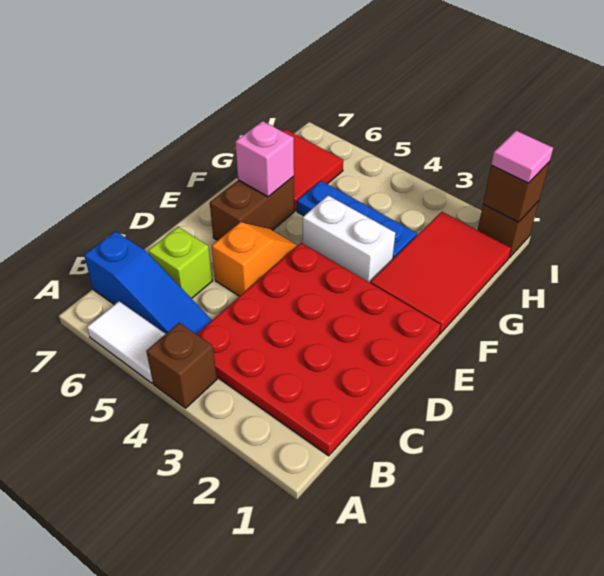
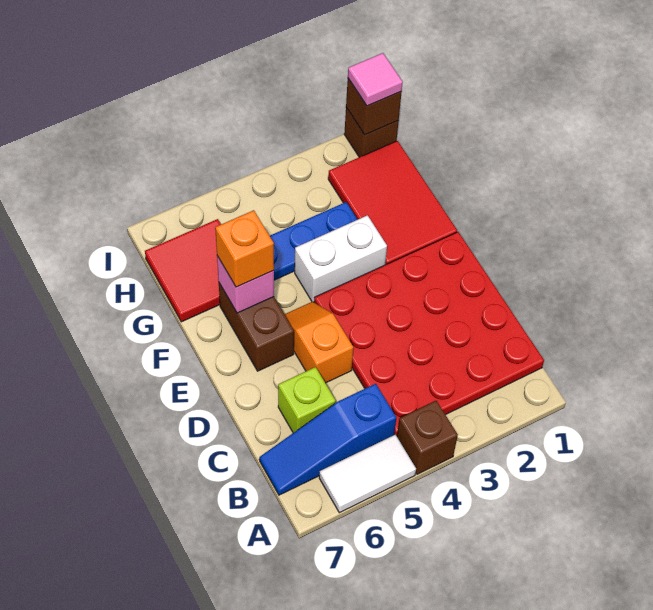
blue slope B5:B7 level 1 top 7 -> blue slope B5:B7 level 1 top 5
none -> orange brick F6 level 3

